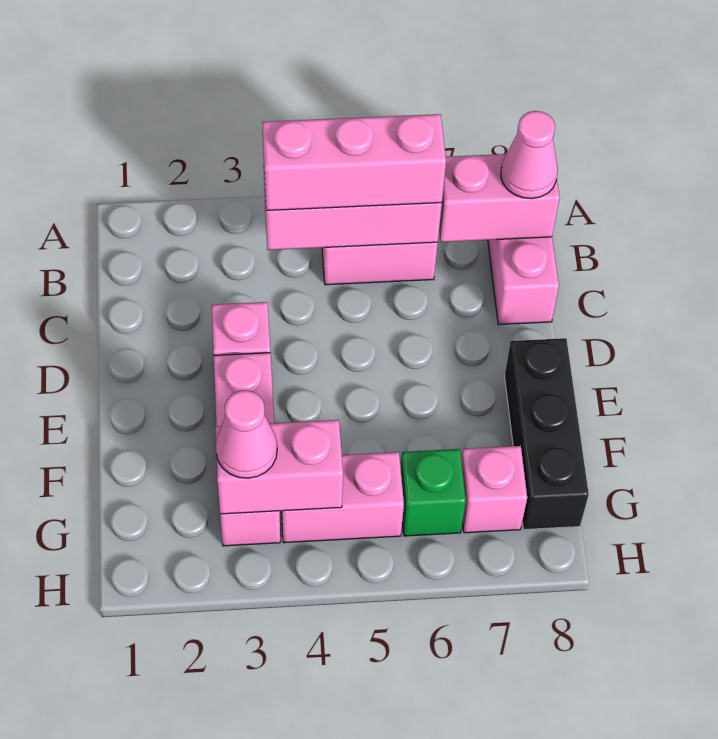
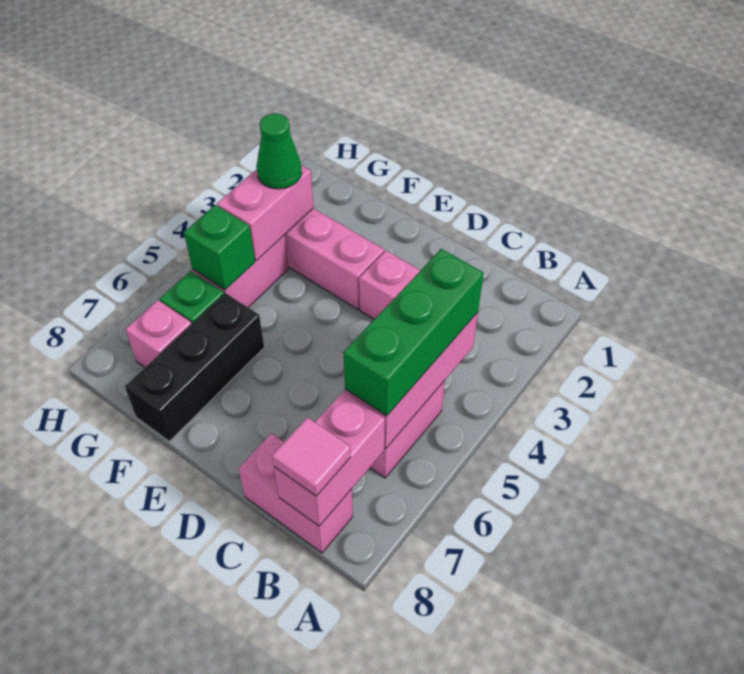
pink brick B4:B6 level 3 -> green brick B4:B6 level 3
pink cone B8 level 3 -> pink tile B8 level 3
black brick E8:G8 level 1 -> black brick F6:F8 level 1
pink cone G3 level 3 -> green cone G3 level 3
none -> green brick G5 level 2

